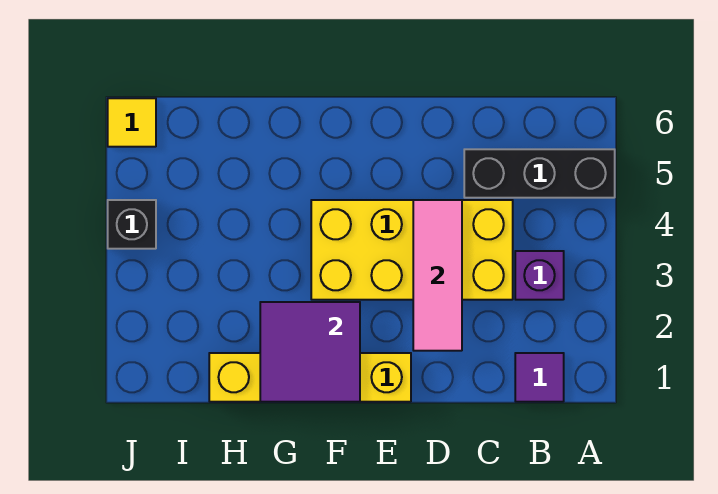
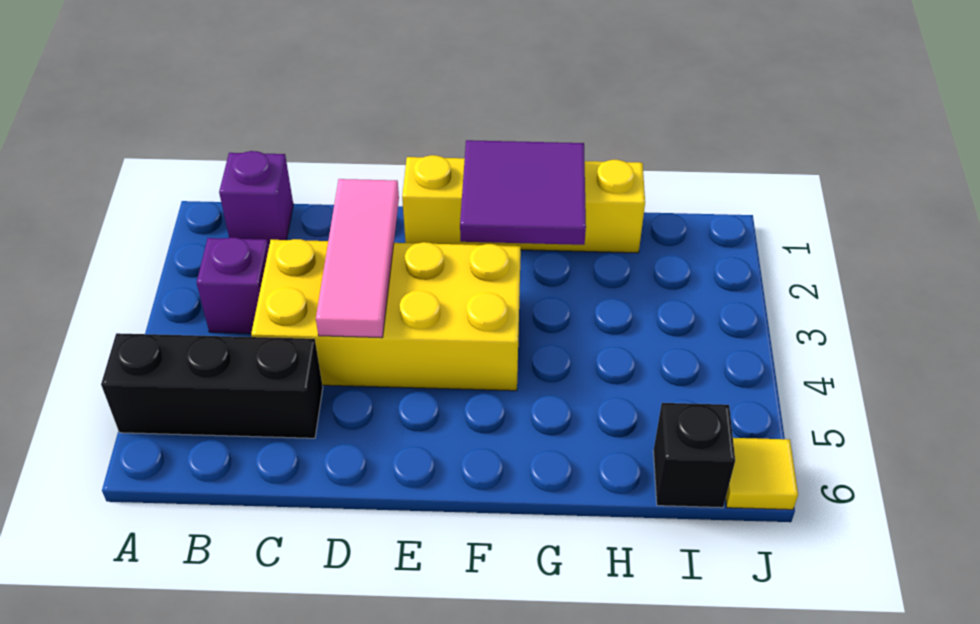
purple tile B1 level 1 -> purple brick B1 level 1
black brick J4 level 1 -> black brick I6 level 1

